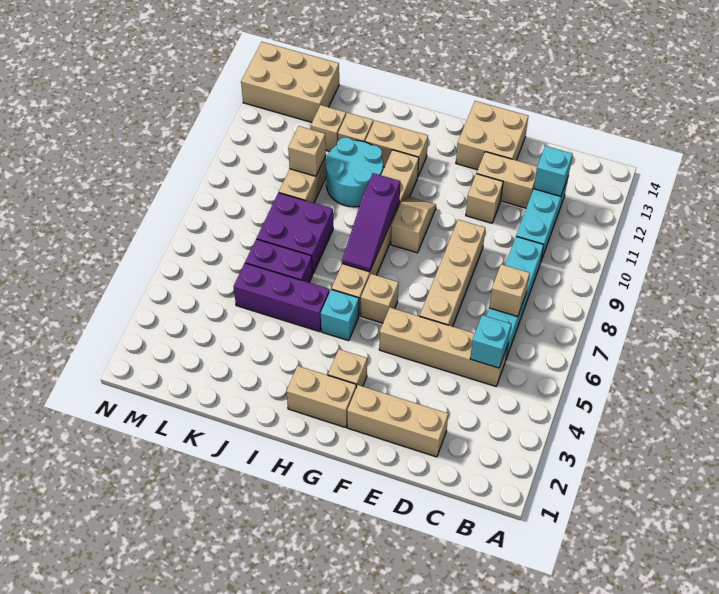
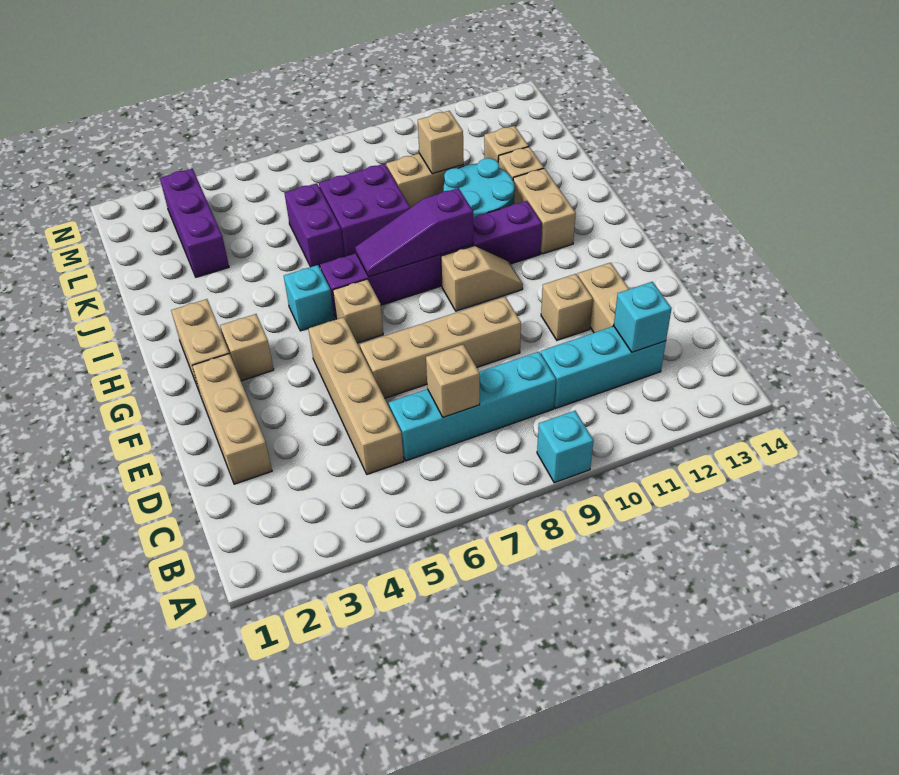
cyan brick C5 level 2 -> cyan brick A9 level 1
tan brick E13:F14 level 1 -> none
tan brick H6:H11 level 1 -> purple brick H6:H11 level 1
purple brick I5:K5 level 1 -> purple brick K3:M3 level 1
tan brick L13:N14 level 1 -> none

